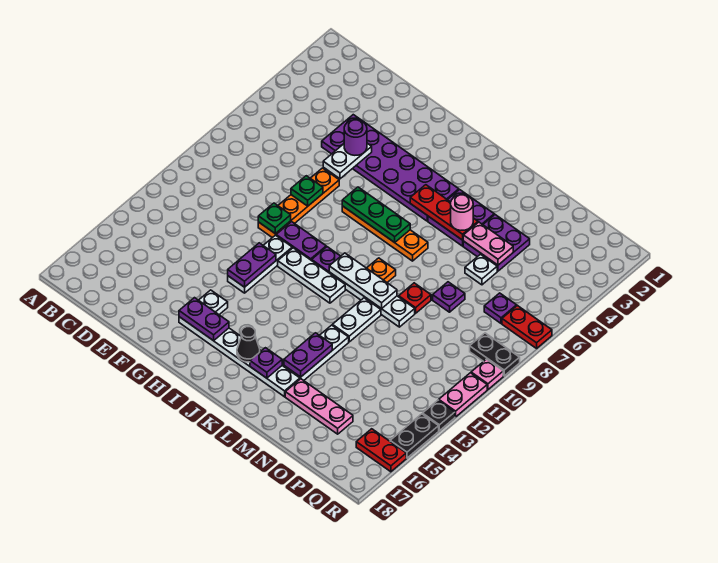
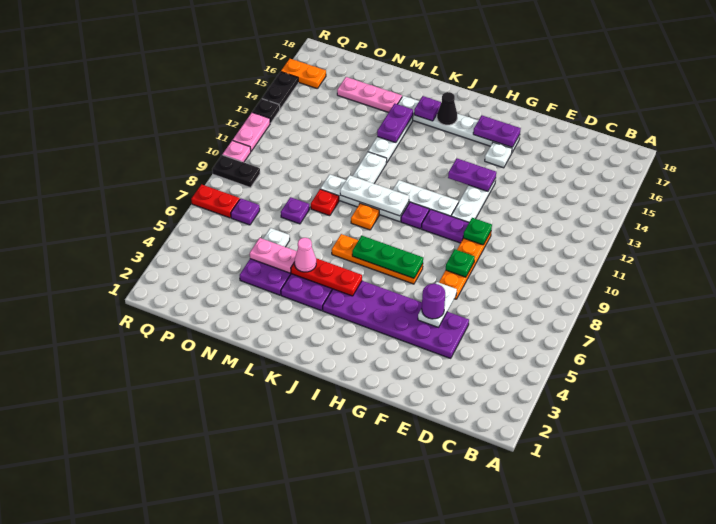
purple plate G12:G13 level 2 -> purple plate G13:H13 level 2
pink round brick L5 level 3 -> pink cone L5 level 3
red plate Q16:R16 level 1 -> orange plate Q16:R16 level 1

